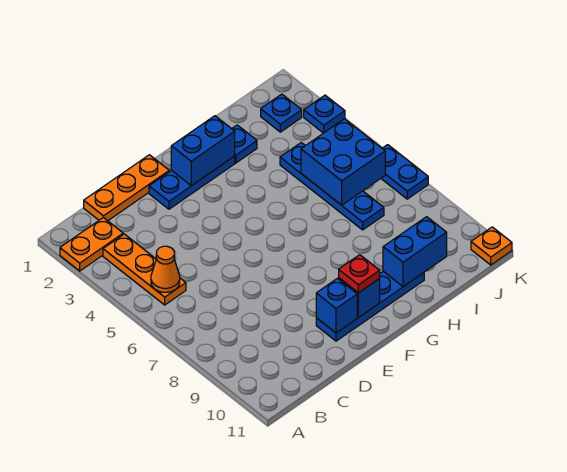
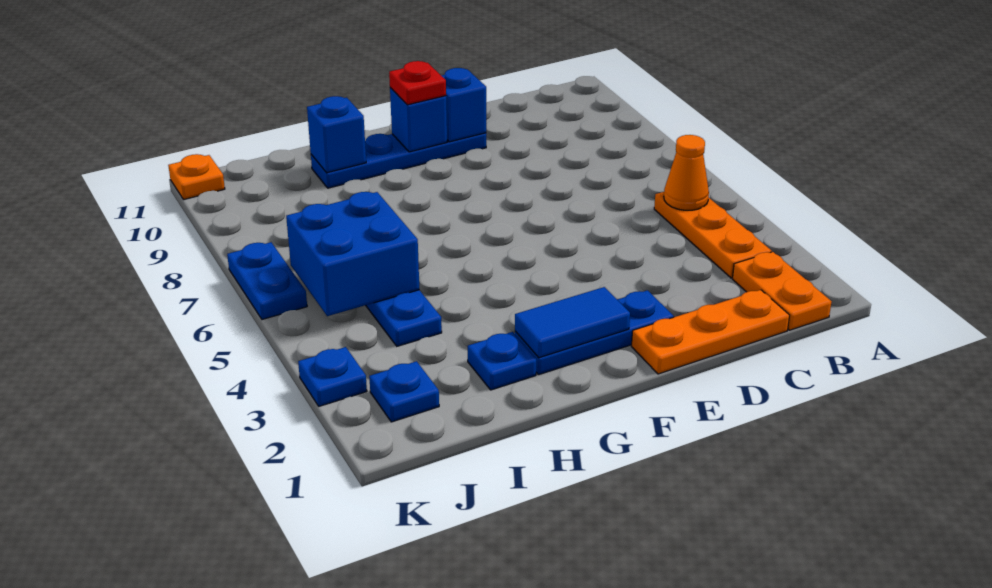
orange plate A2:B2 level 1 -> orange plate B1:B2 level 1
blue brick F2:G2 level 2 -> blue tile F2:G2 level 2
blue brick H10:I10 level 2 -> blue brick H10 level 2

